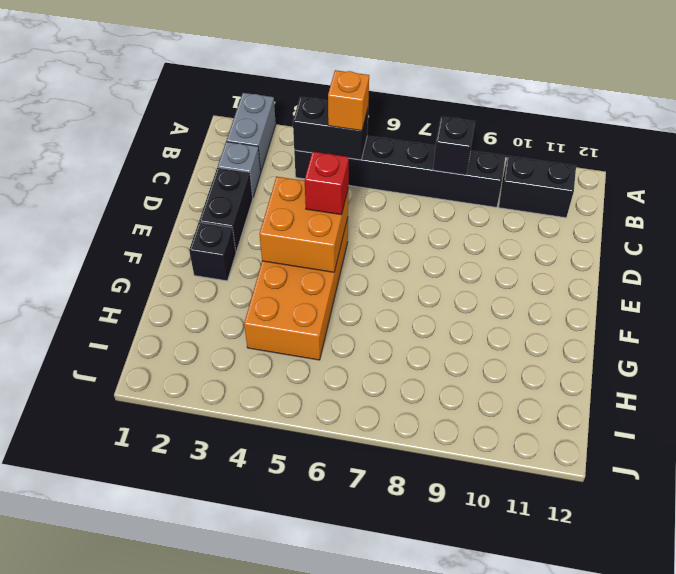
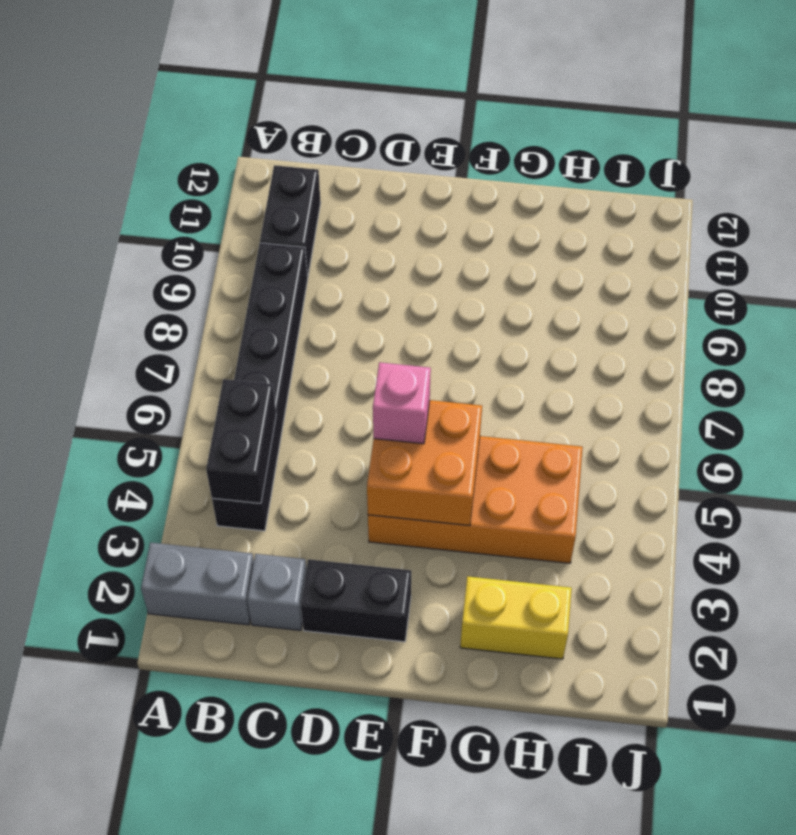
orange brick B5 level 3 -> none
black brick B8 level 2 -> none
red brick E5 level 3 -> pink brick E5 level 3
black brick F2 level 1 -> none
none -> yellow brick G2:H2 level 1

